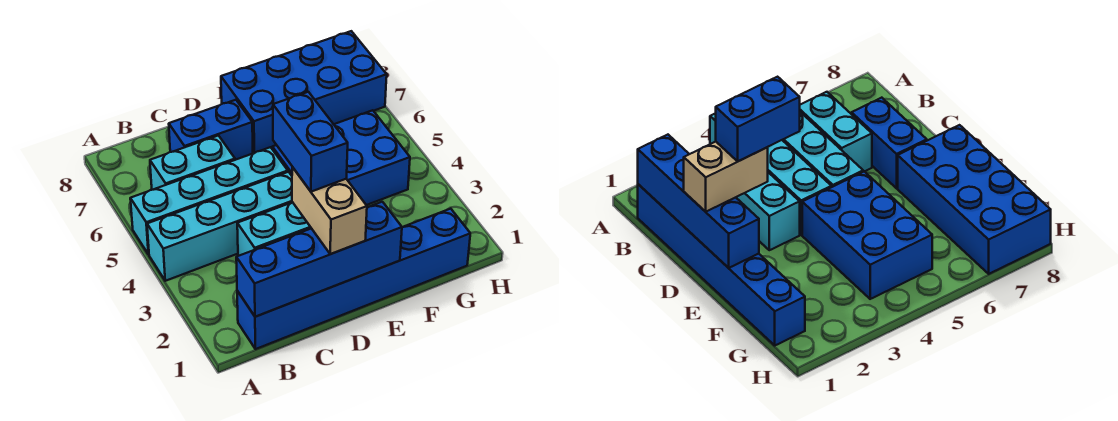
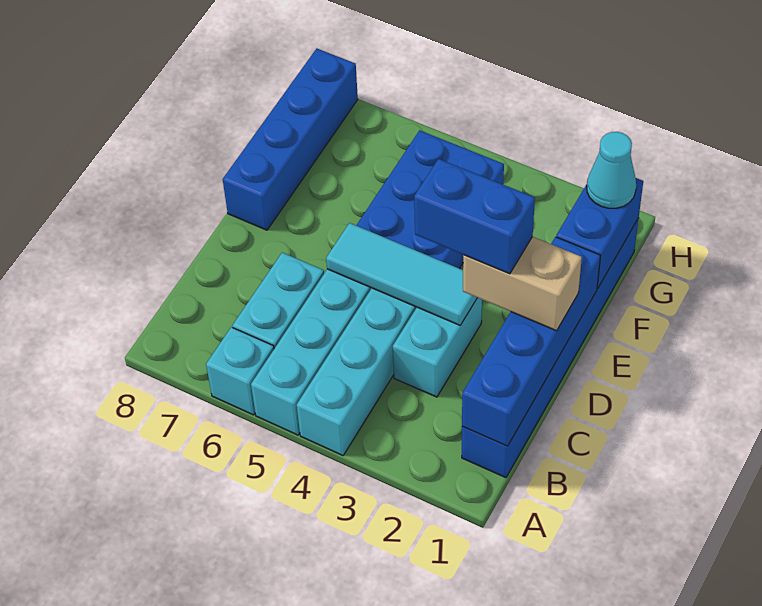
none -> cyan brick A6 level 1
blue brick C7:D7 level 1 -> blue brick F1:G1 level 2
none -> cyan tile D3:D5 level 2
blue brick E7:H8 level 1 -> blue brick E8:H8 level 1
none -> cyan cone G1 level 3

